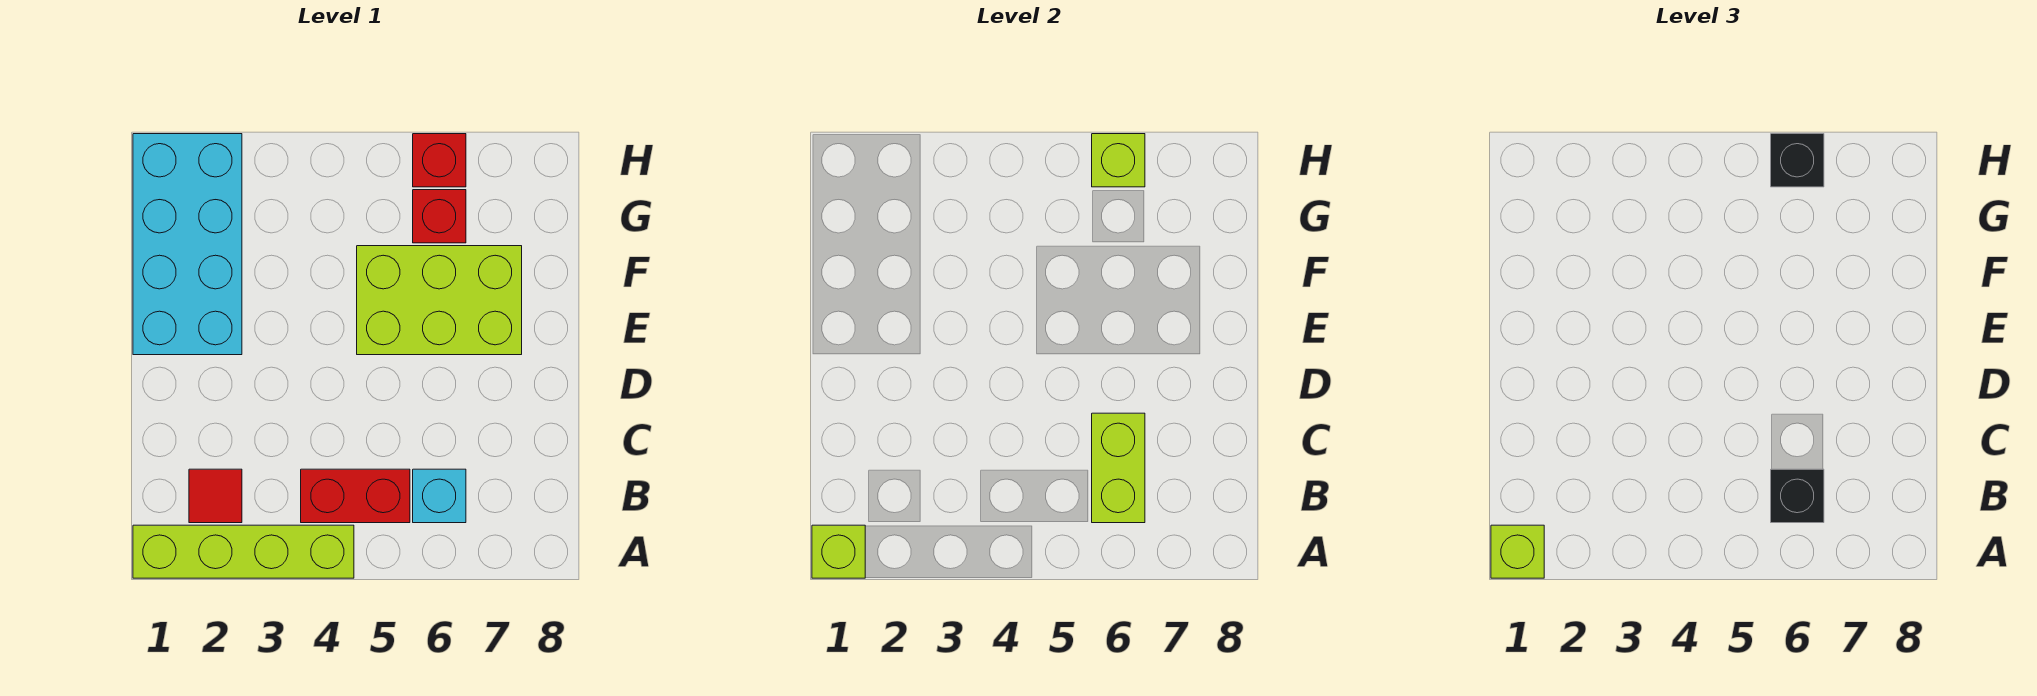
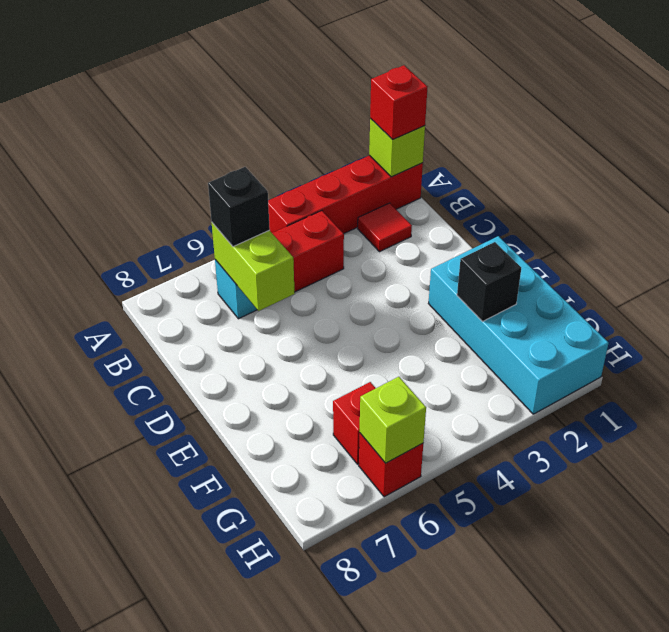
lime brick A1:A4 level 1 -> red brick A1:A4 level 1
lime brick A1 level 3 -> red brick A1 level 3
lime brick E5:F7 level 1 -> none
black brick H6 level 3 -> black brick F2 level 2

